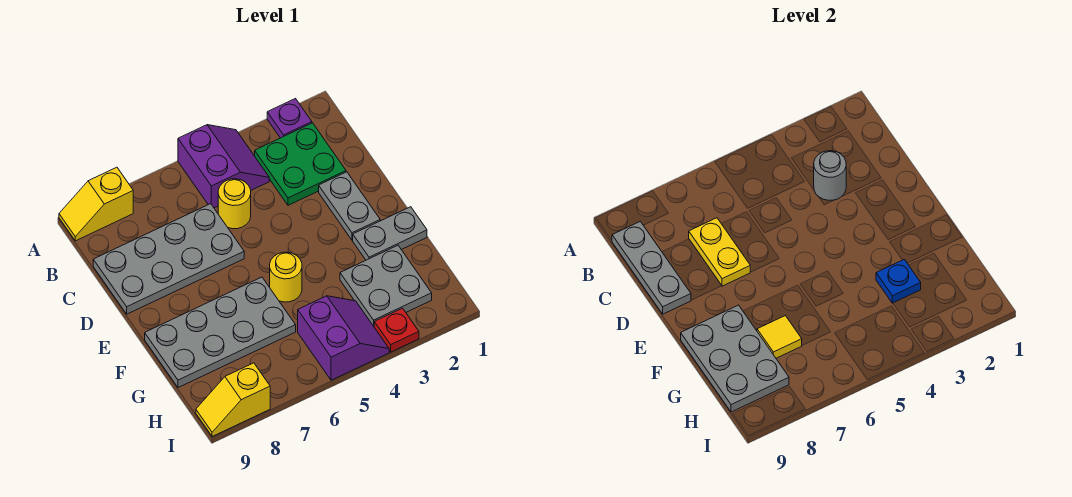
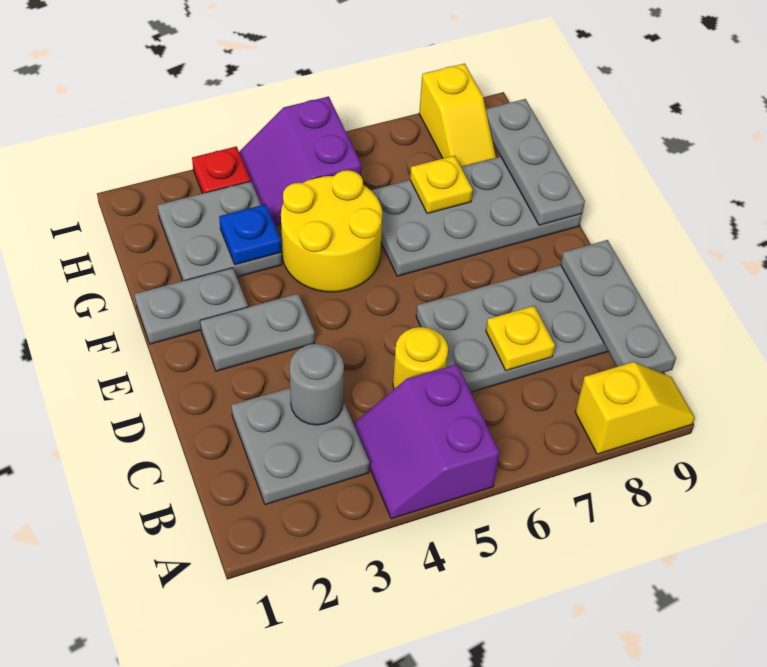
purple plate A2 level 1 -> none
green plate B2:C3 level 1 -> grey plate B2:C3 level 1
yellow plate C7:D7 level 2 -> yellow plate C7 level 2
grey plate D2:E2 level 1 -> grey plate E2:E3 level 1
yellow round brick F5 level 1 -> yellow round brick F4:G5 level 1
grey plate F8:H9 level 2 -> grey plate F9:H9 level 2
yellow tile G7 level 2 -> yellow plate G7 level 2
yellow slope I8:I9 level 1 top 8 -> yellow slope H8:I8 level 1 top I

